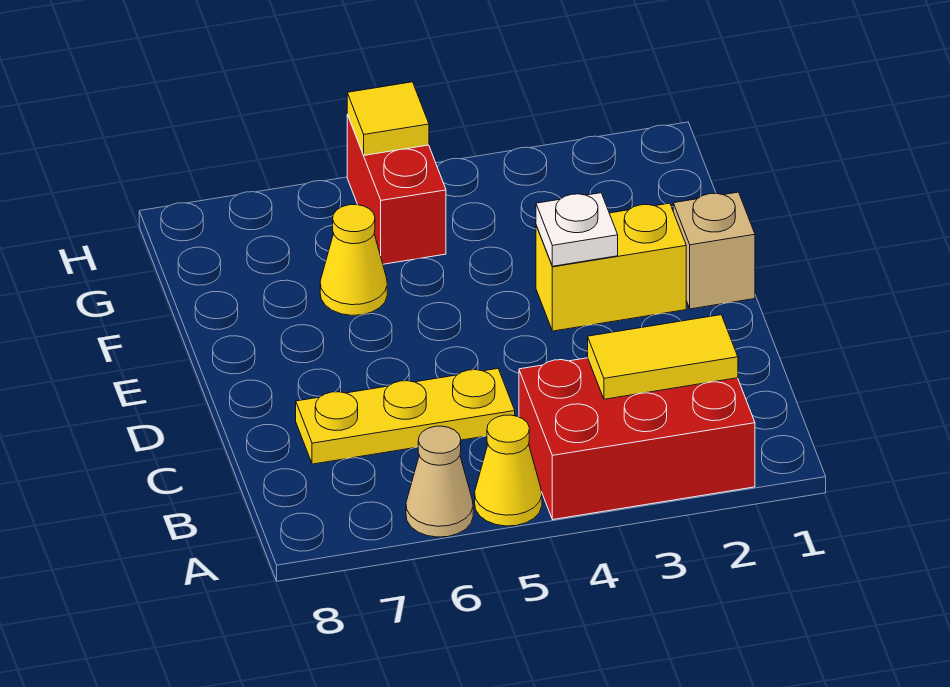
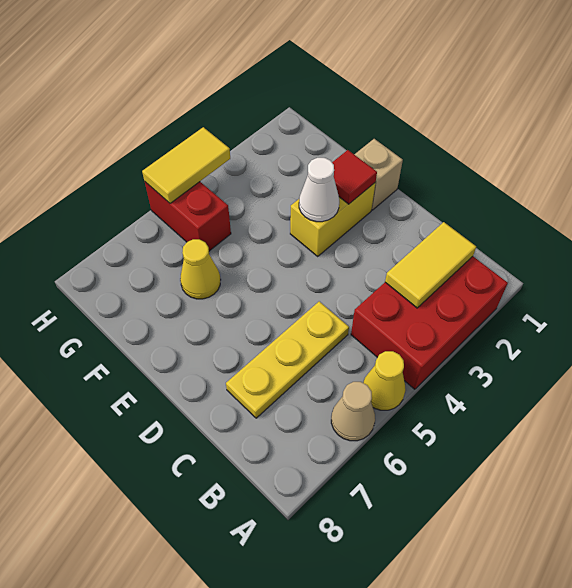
none -> red tile E2 level 2
white plate E3 level 2 -> white cone E3 level 2
yellow tile H5 level 2 -> yellow tile H4:H5 level 2

